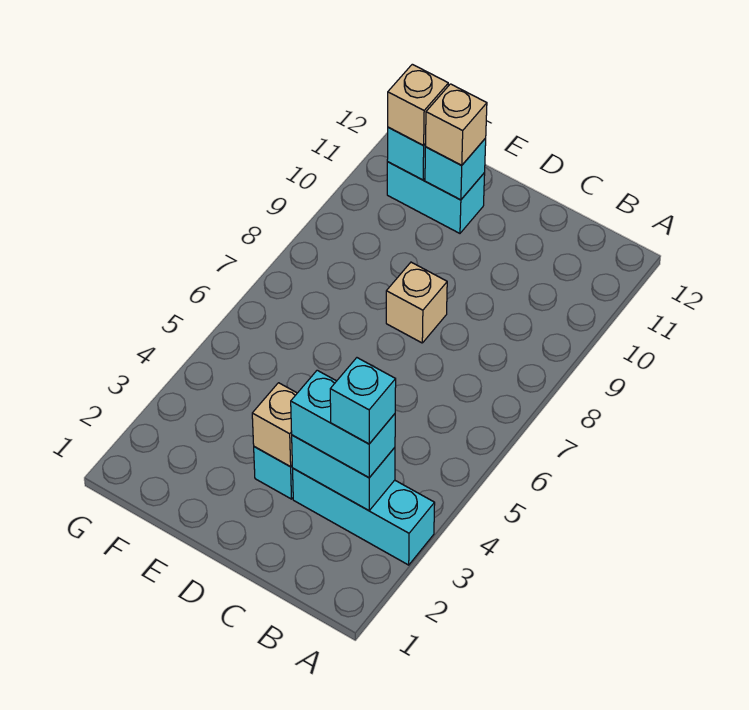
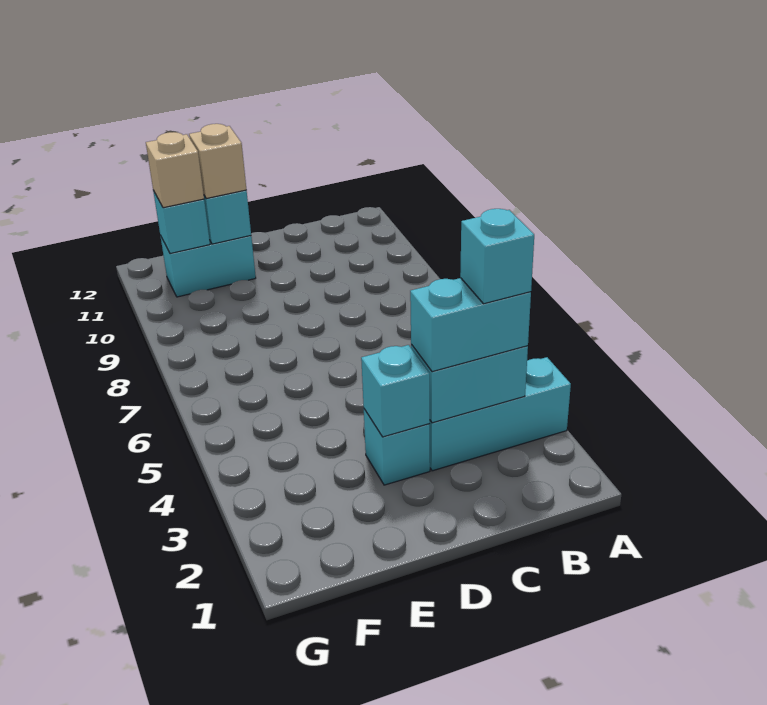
tan brick D3 level 2 -> cyan brick D3 level 2
tan brick D8 level 1 -> none

